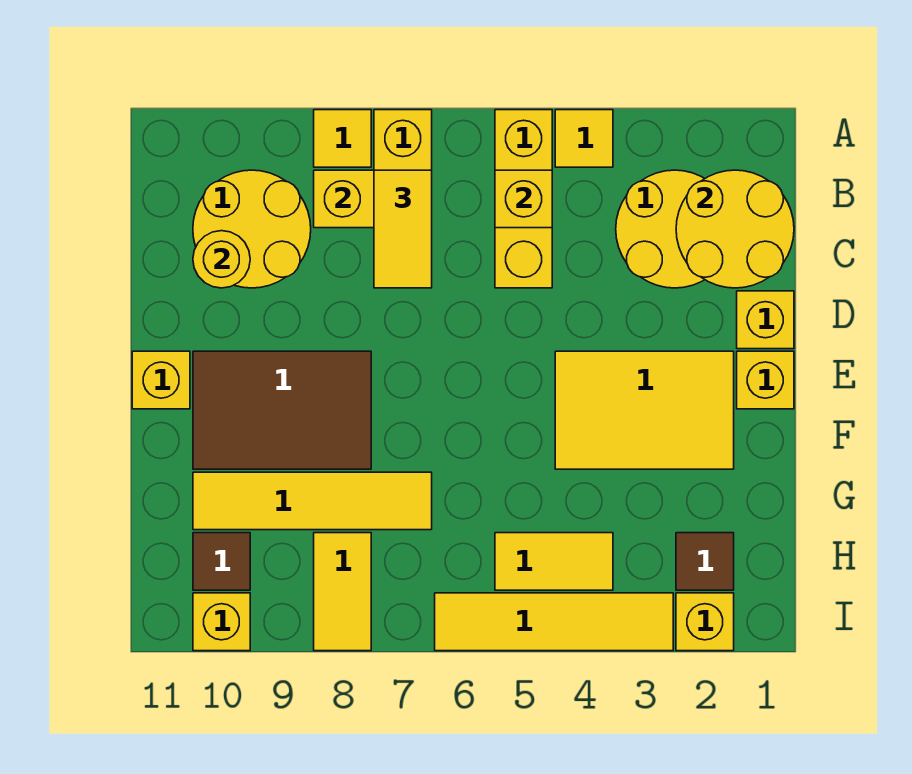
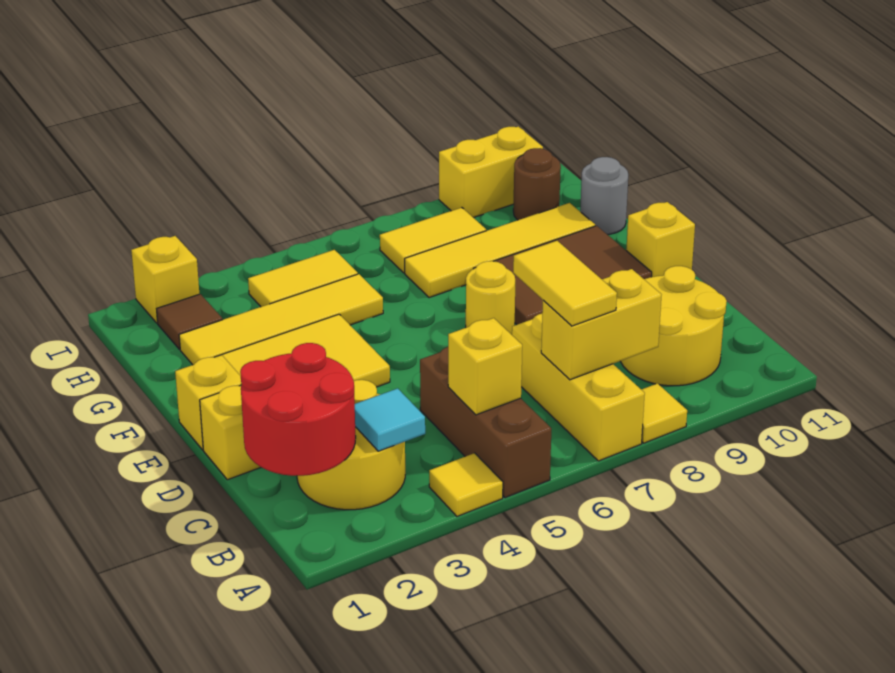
yellow brick A5:C5 level 1 -> brown brick A5:C5 level 1
yellow round brick B1:C2 level 2 -> red round brick B1:C2 level 2
none -> cyan tile B3 level 2
yellow round brick C10 level 2 -> yellow round brick E7 level 1
none -> grey round brick G11 level 1
yellow tile H8:I8 level 1 -> yellow tile H7:H8 level 1
brown tile H10 level 1 -> brown round brick H10 level 1
yellow tile I3:I6 level 1 -> yellow tile G2:G5 level 1
yellow brick I10 level 1 -> yellow brick I9:I10 level 1

